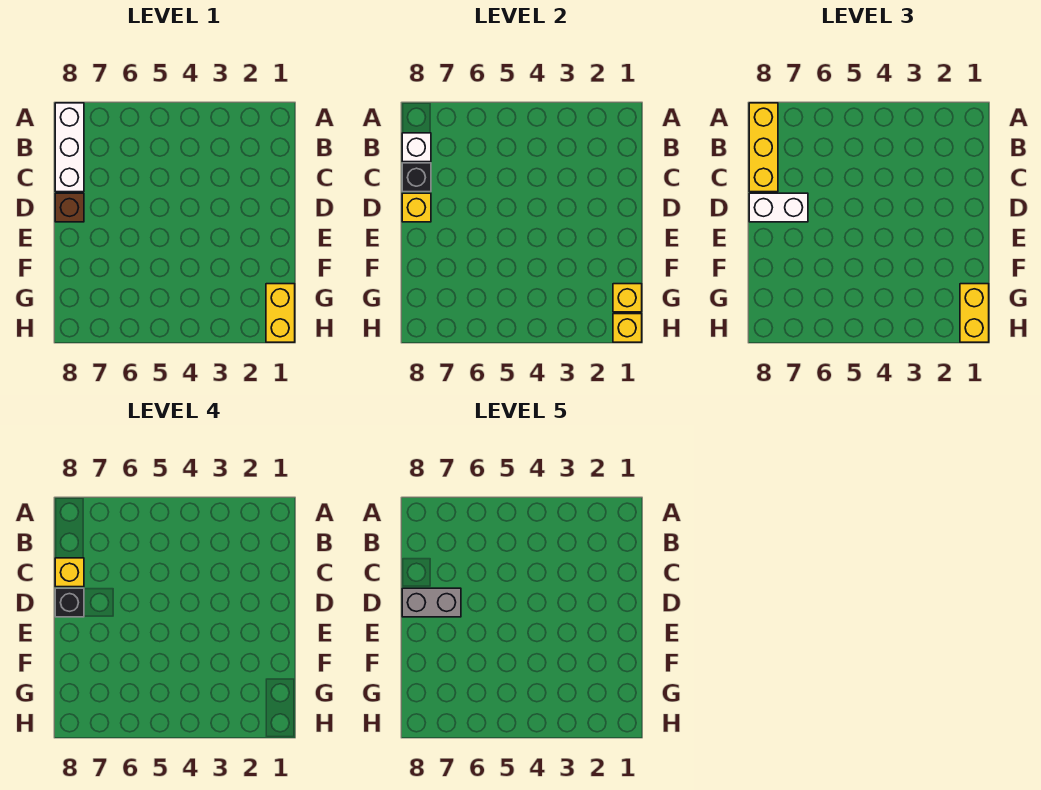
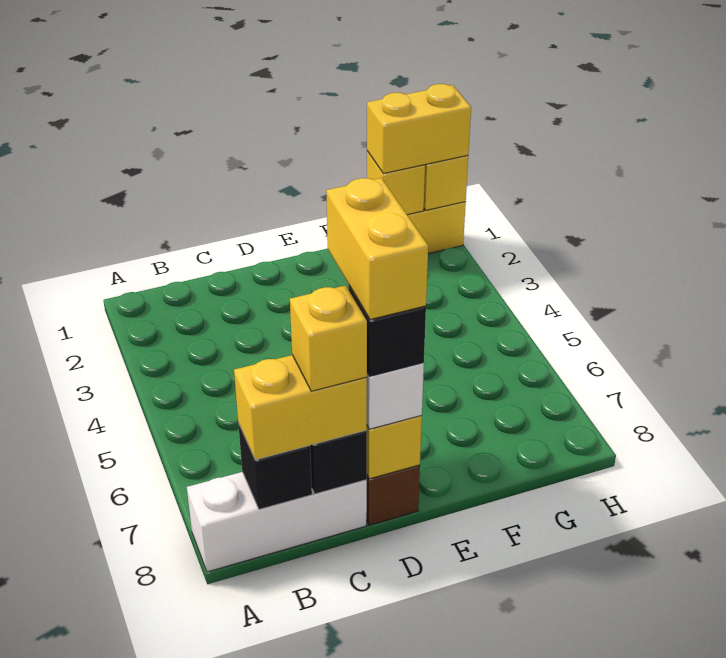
yellow brick A8:C8 level 3 -> yellow brick B8:C8 level 3
white brick B8 level 2 -> black brick B8 level 2
grey brick D7:D8 level 5 -> yellow brick D7:D8 level 5

